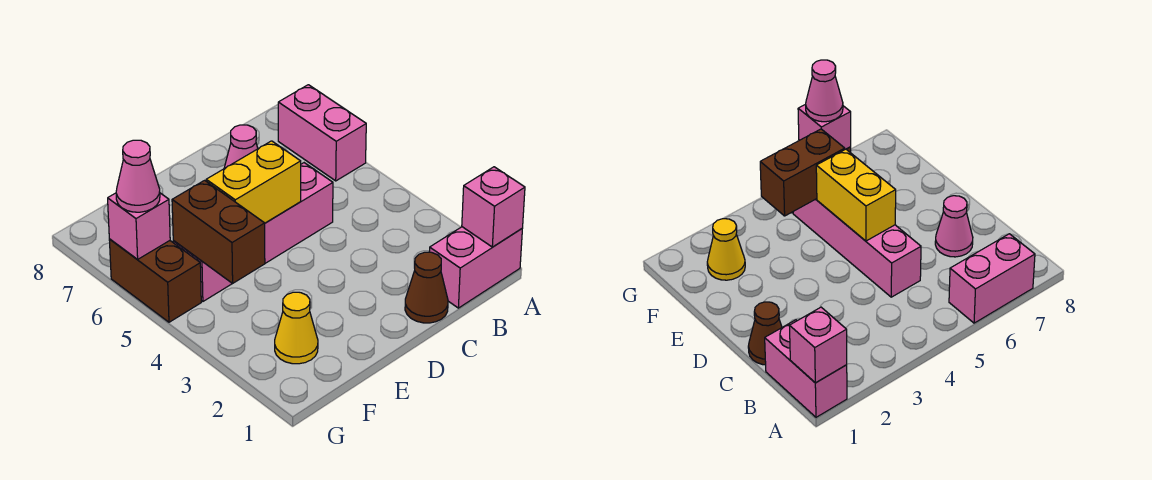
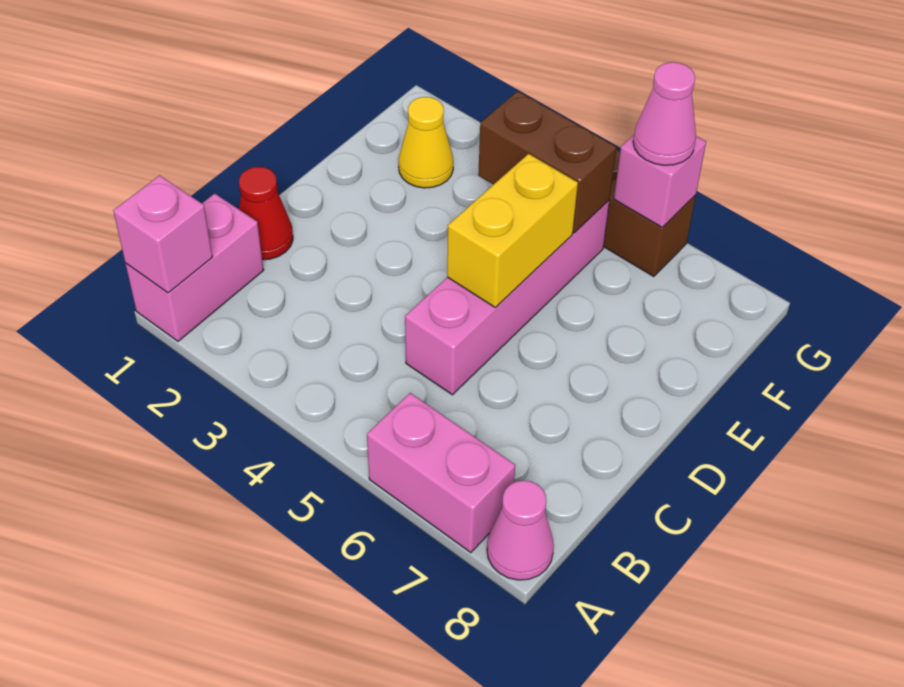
brown cone C1 level 1 -> red cone C1 level 1
pink cone C7 level 1 -> pink cone A8 level 1

